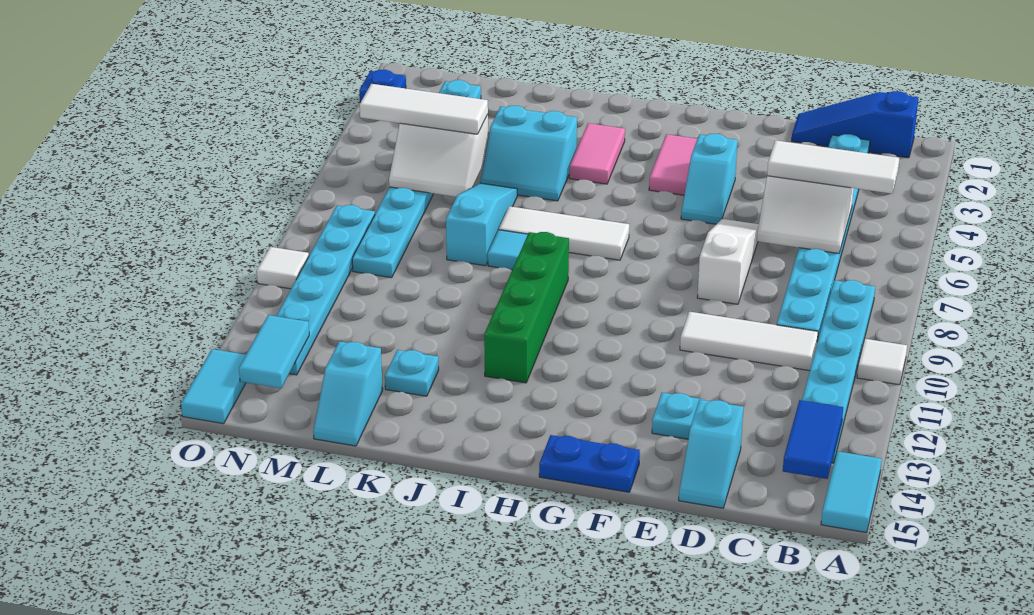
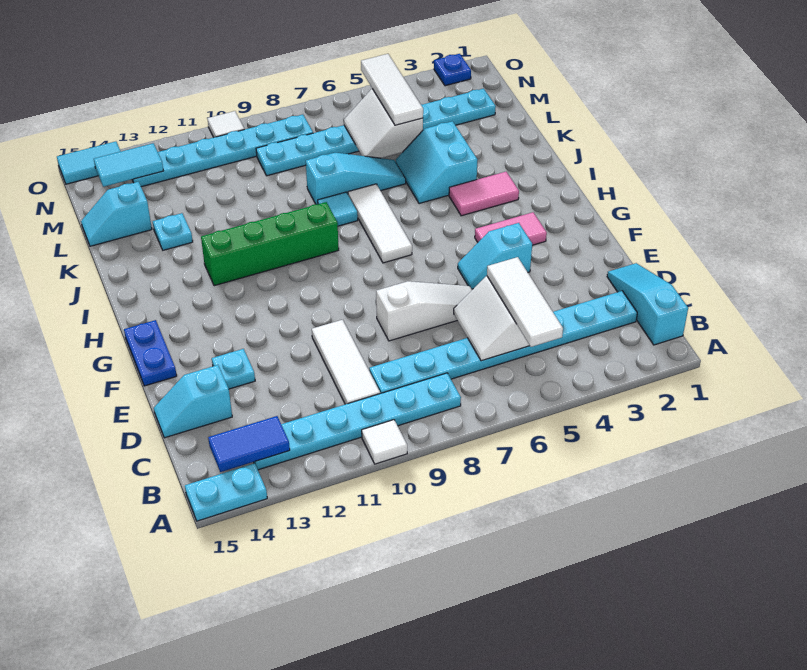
cyan tile A14:A15 level 1 -> cyan plate A14:A15 level 1
blue slope B1:D1 level 1 top B -> cyan slope B1:D1 level 1 top B

